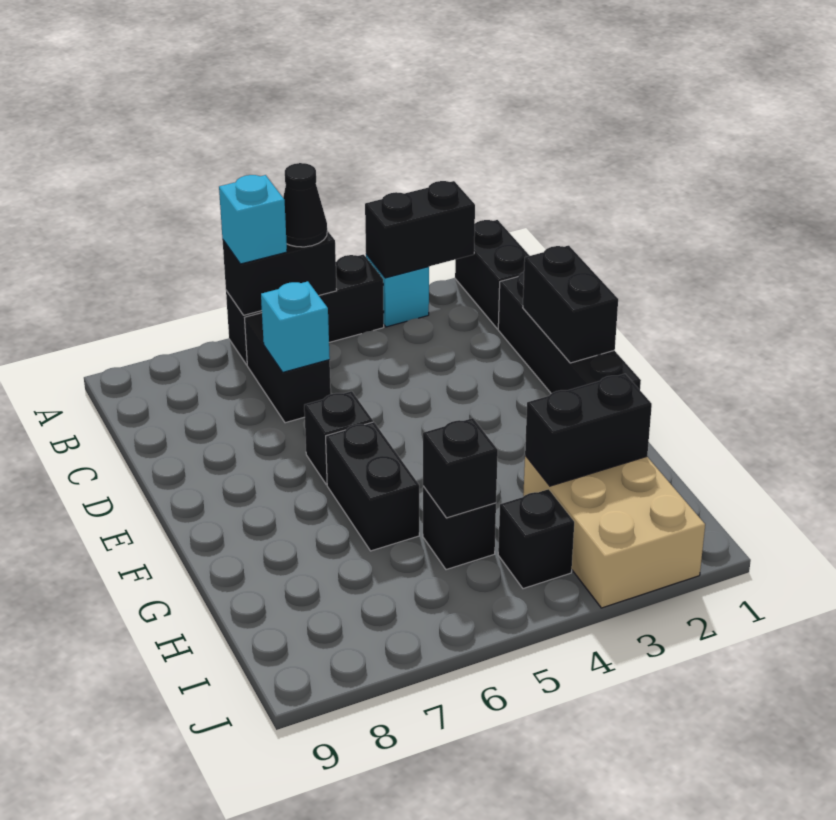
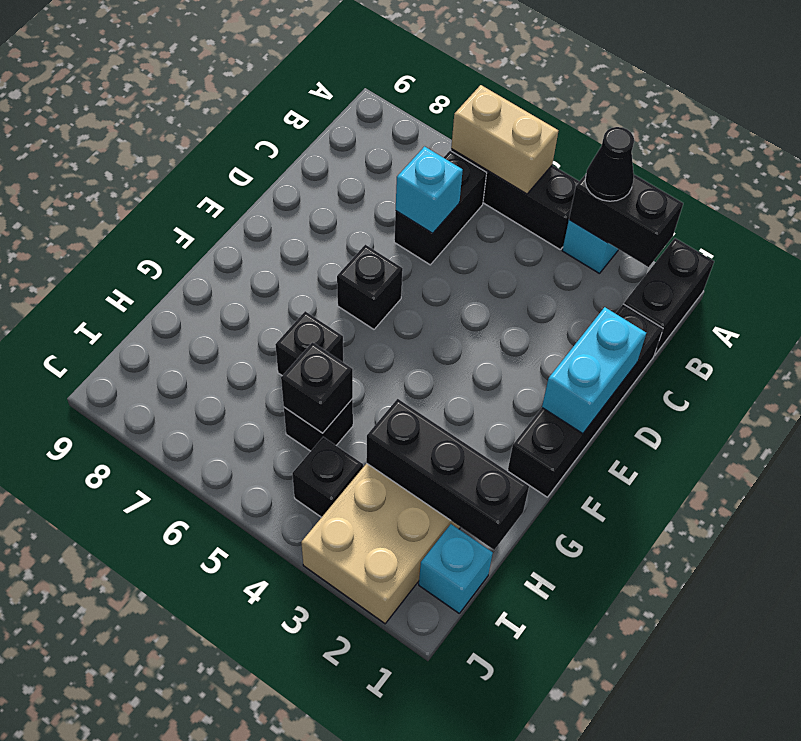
black brick A5:A6 level 2 -> tan brick A5:A6 level 2
black cone A5 level 3 -> black cone A3 level 3
cyan brick A6 level 3 -> cyan brick I1 level 1
black brick D1:E1 level 2 -> cyan brick D1:E1 level 2
black brick F6:G6 level 1 -> black brick G6 level 1
black brick H2:H3 level 2 -> black brick H1:H3 level 2

